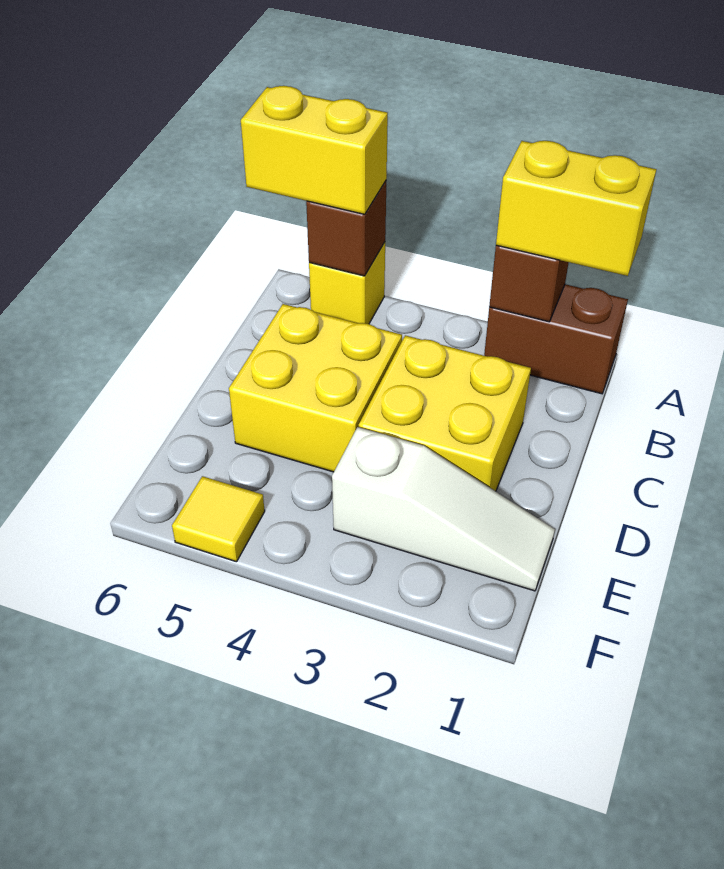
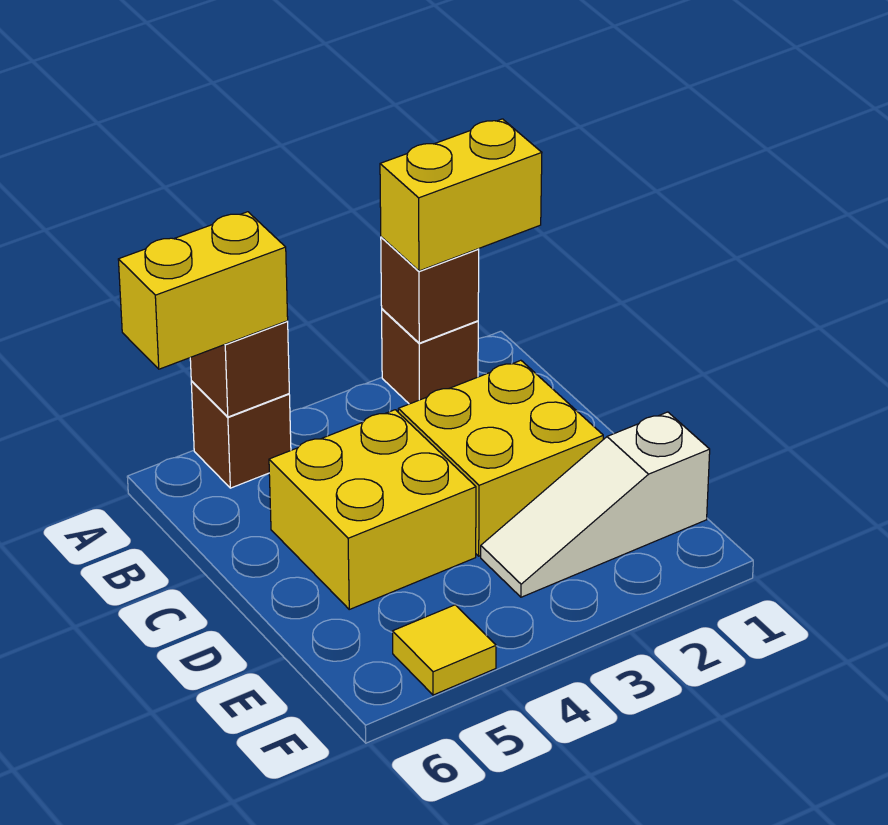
brown brick A1:A2 level 1 -> brown brick A2 level 1
yellow brick A5 level 1 -> brown brick A5 level 1
white slope E1:E3 level 1 top 3 -> white slope E1:E3 level 1 top 1

